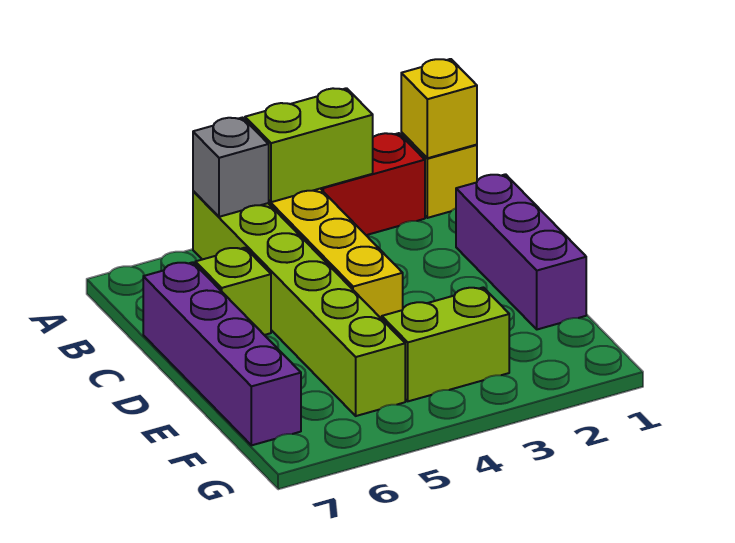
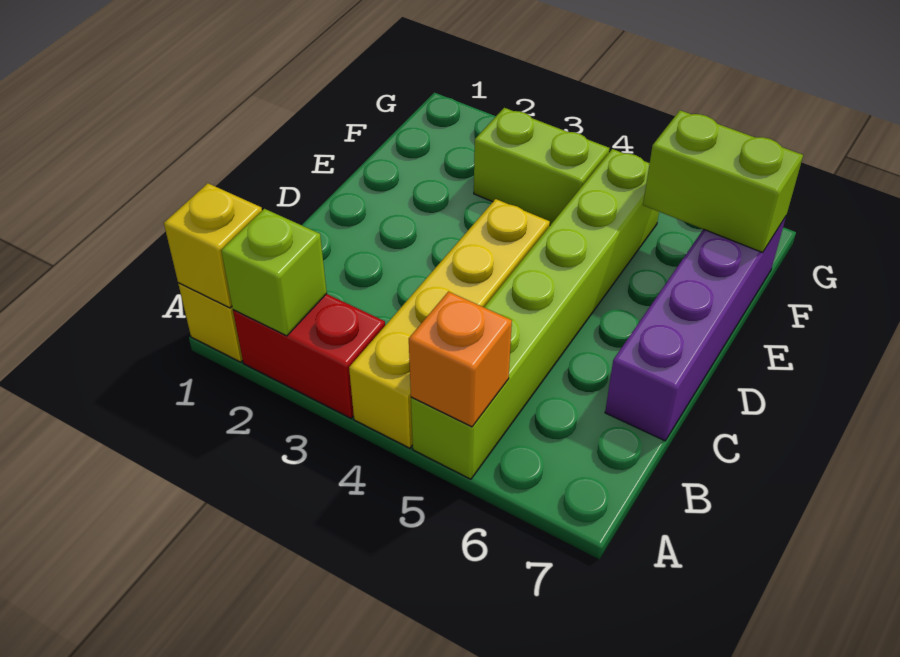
lime brick A3:A4 level 2 -> lime brick F6:F7 level 2
grey brick A5 level 2 -> orange brick A5 level 2
purple brick C1:E1 level 1 -> none
lime brick C6 level 1 -> lime brick A2 level 2

